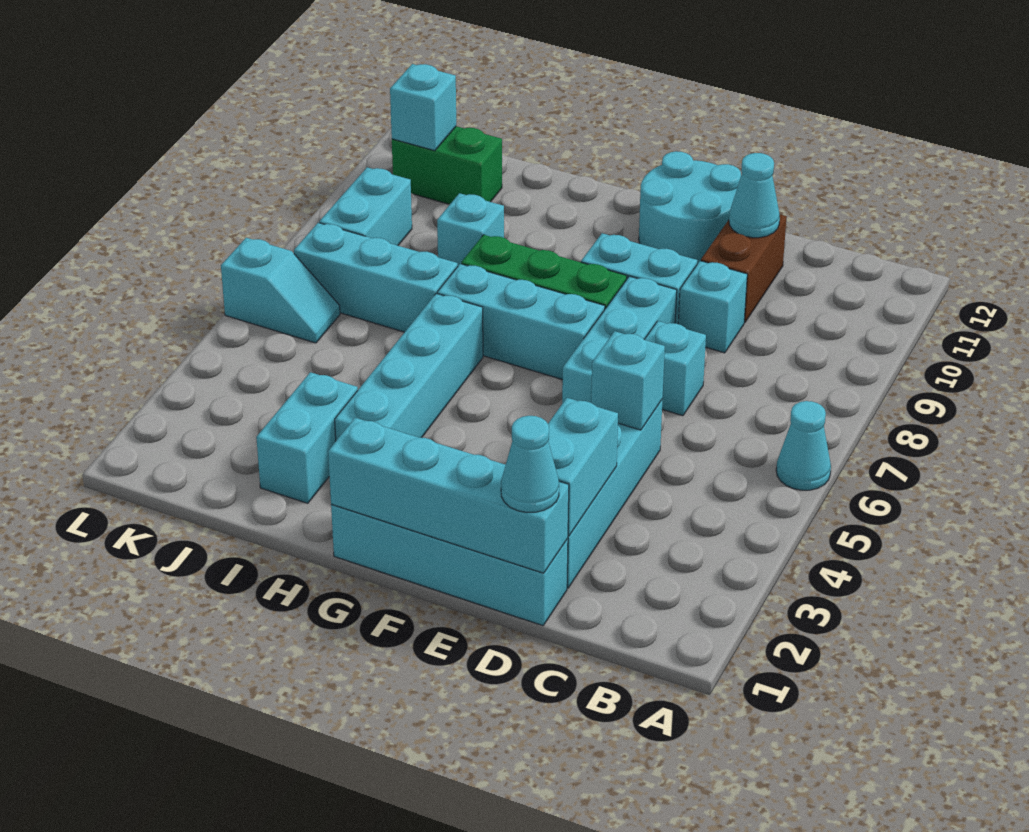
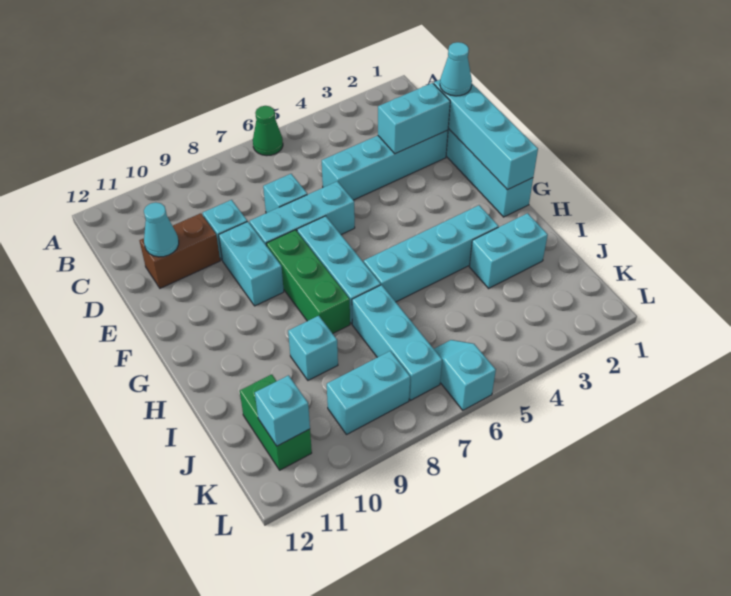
cyan cone A6 level 1 -> green cone A6 level 1
cyan brick D5 level 2 -> none
cyan round brick E11:F12 level 1 -> none

